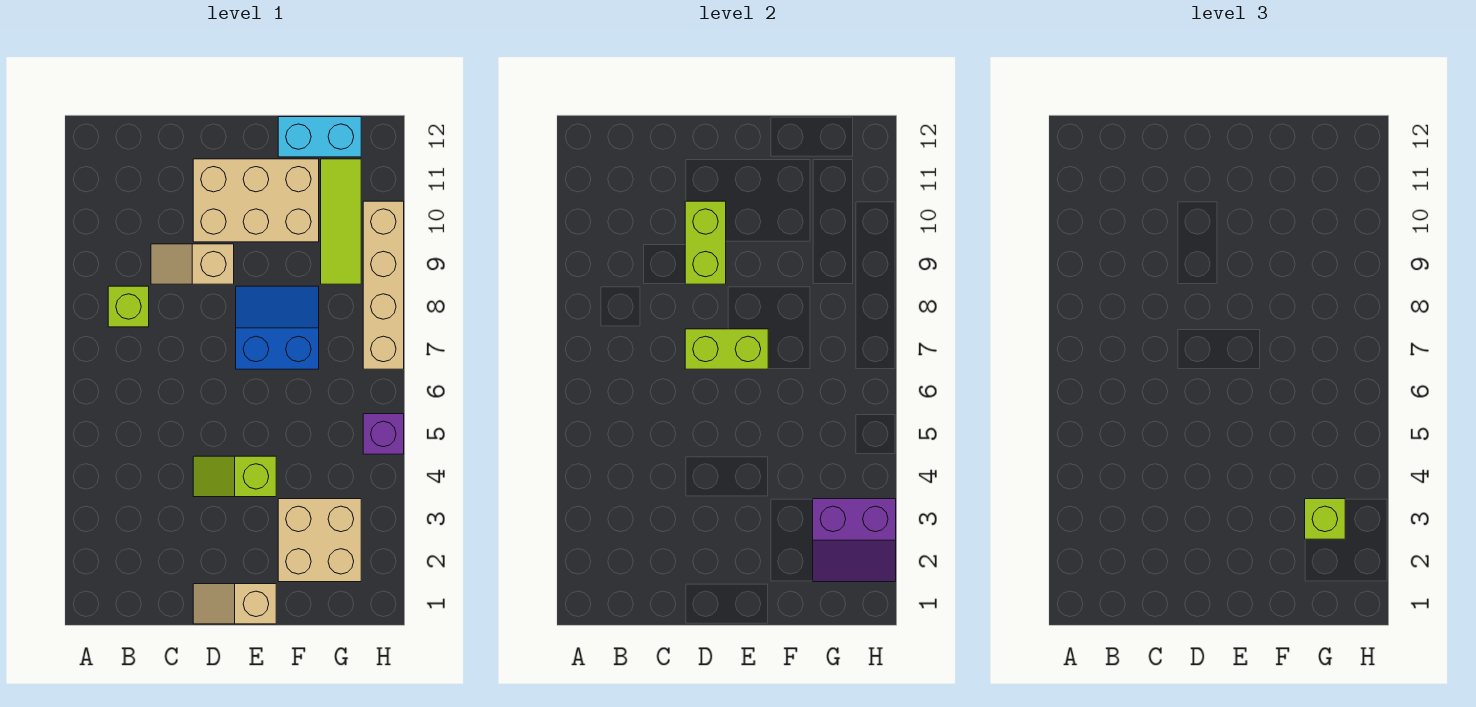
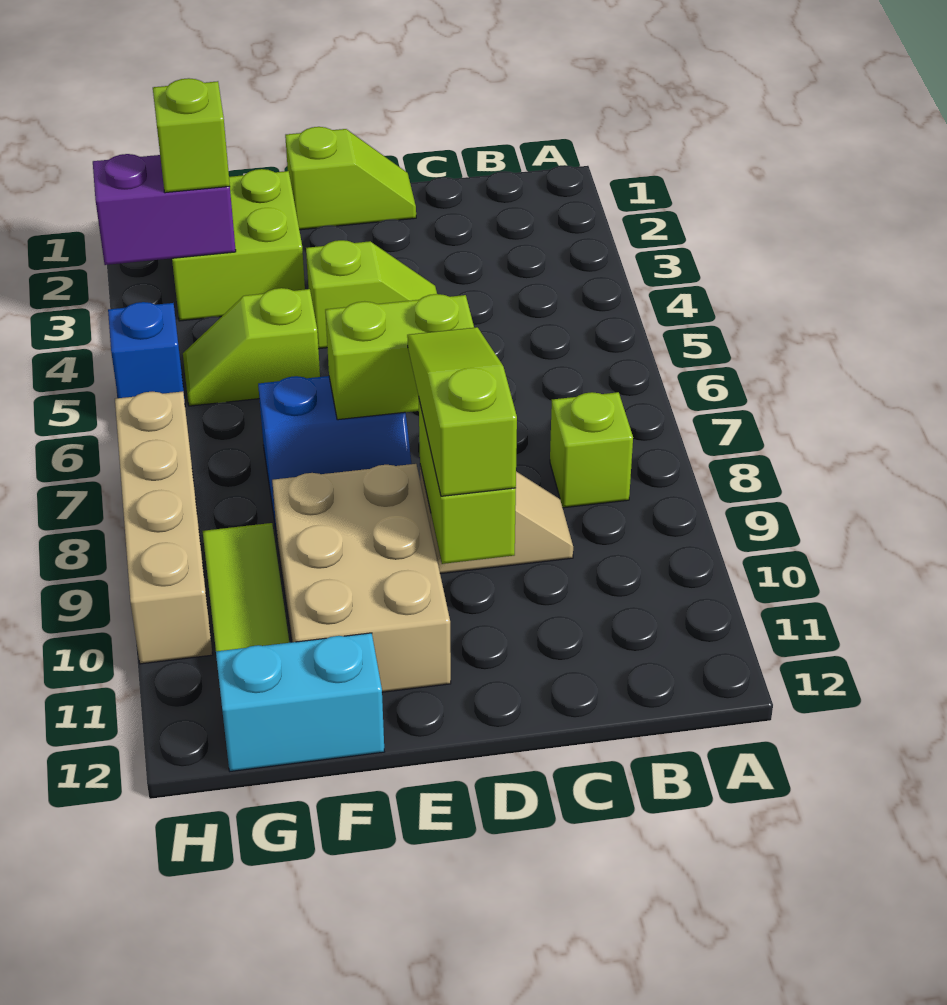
tan slope D1:E1 level 1 top E -> lime slope D1:E1 level 1 top E
none -> lime slope D8:D10 level 3 top 10
tan brick D10:F11 level 1 -> tan brick E9:F11 level 1
tan brick F2:G3 level 1 -> lime brick F2:G3 level 1
none -> lime slope F5:G5 level 1 top F
purple brick H5 level 1 -> blue brick H5 level 1

